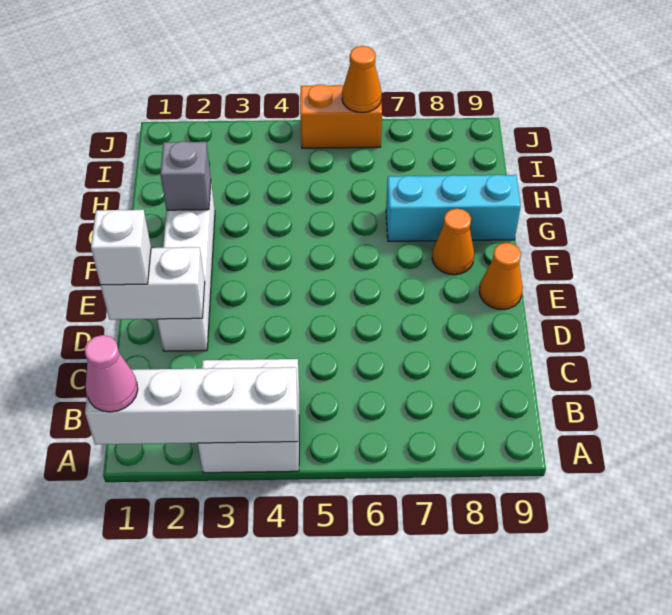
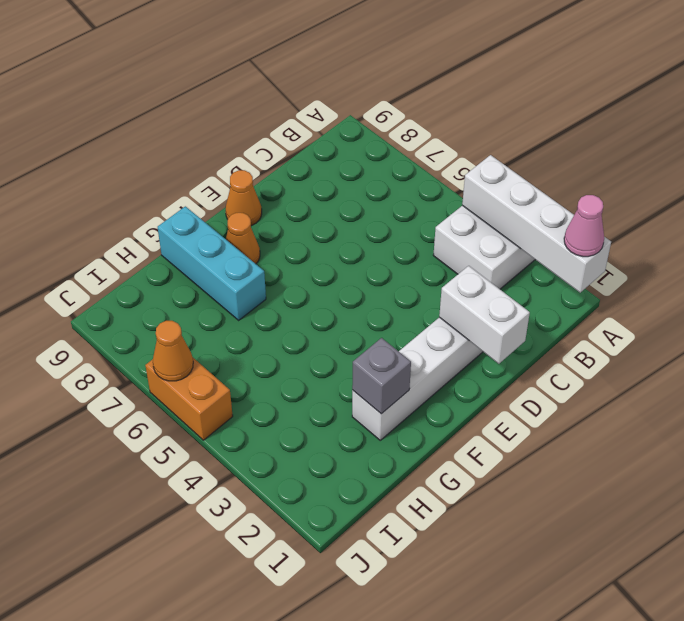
white brick D1 level 3 -> none

